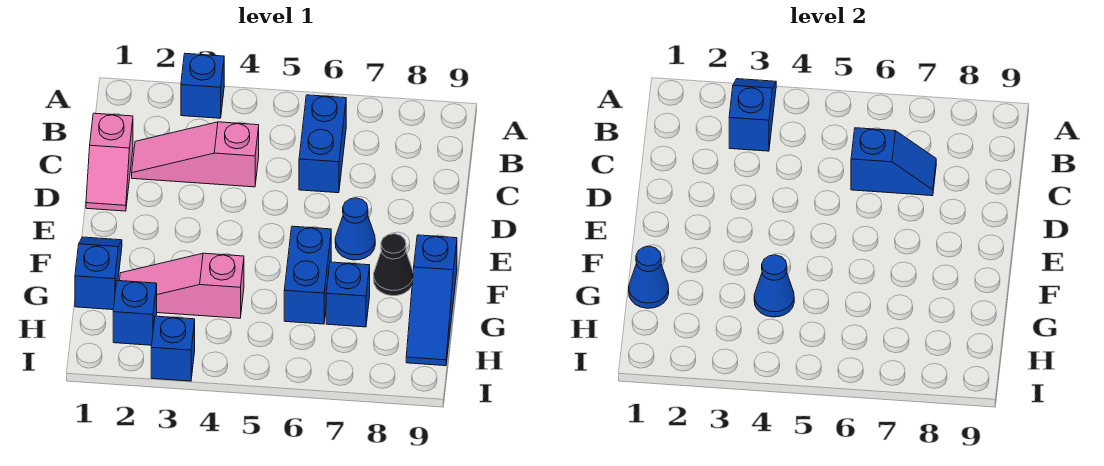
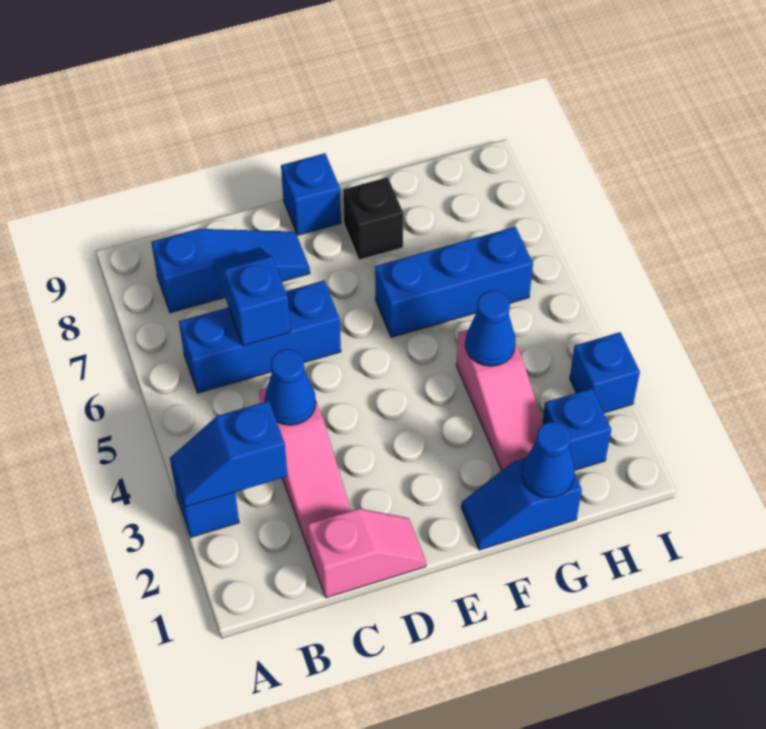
blue brick B6:C6 level 1 -> blue brick B6:D6 level 1
blue cone E7 level 1 -> blue cone C4 level 2
blue brick F6:G6 level 1 -> blue brick F6:H6 level 1
black cone F8 level 1 -> black brick F8 level 1
blue slope F9:H9 level 1 top F -> blue slope B8:D8 level 1 top B
blue brick G7 level 1 -> blue brick E9 level 1

